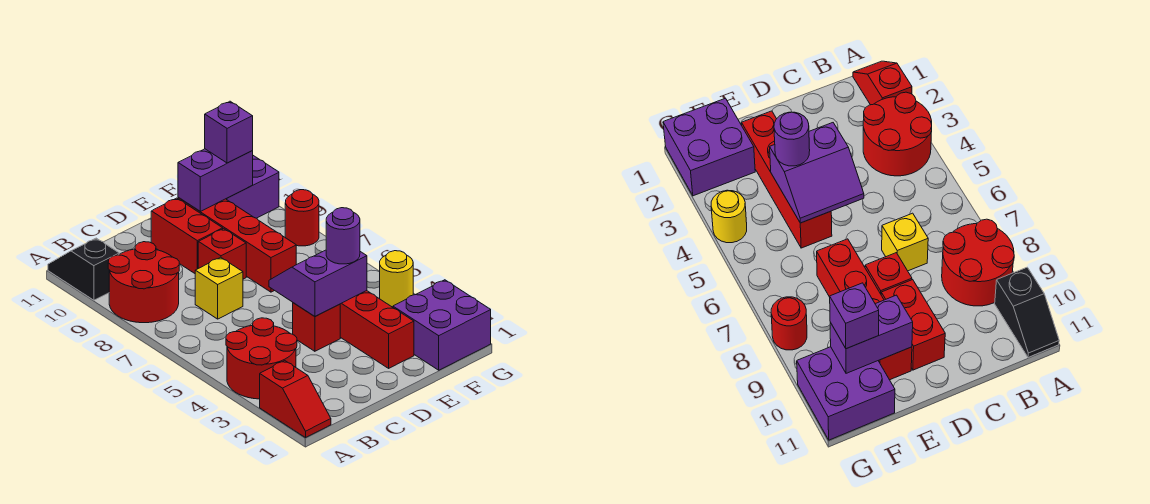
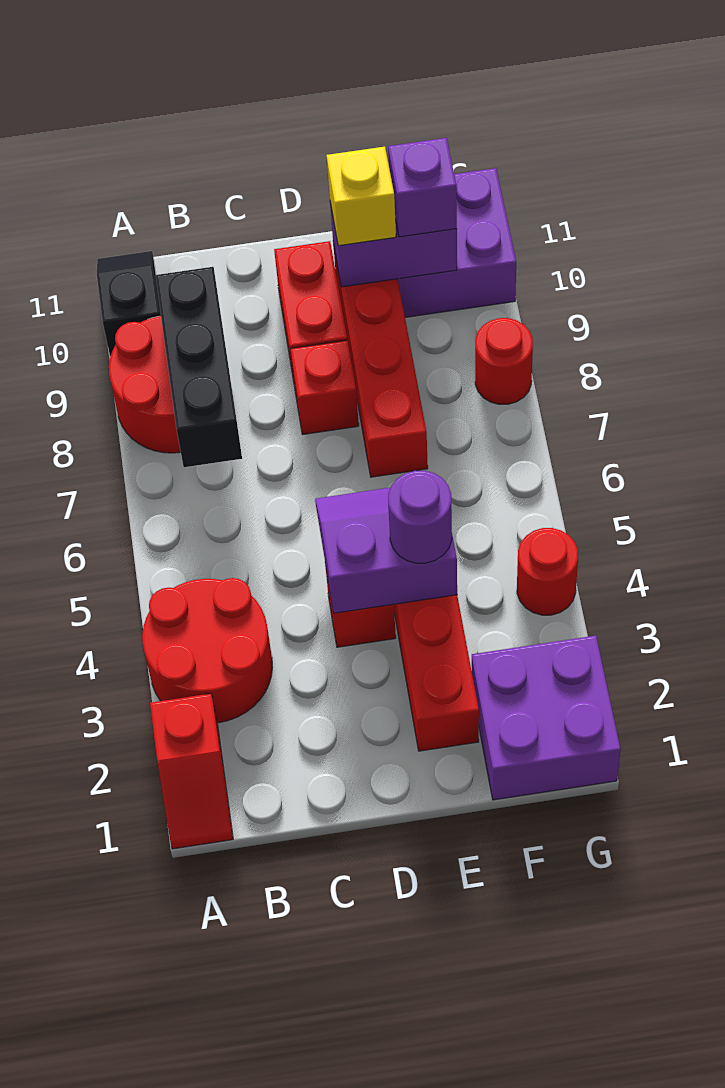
none -> black brick B7:B9 level 2
yellow brick C7 level 1 -> yellow brick E10 level 3
yellow round brick G4 level 1 -> red round brick G4 level 1

